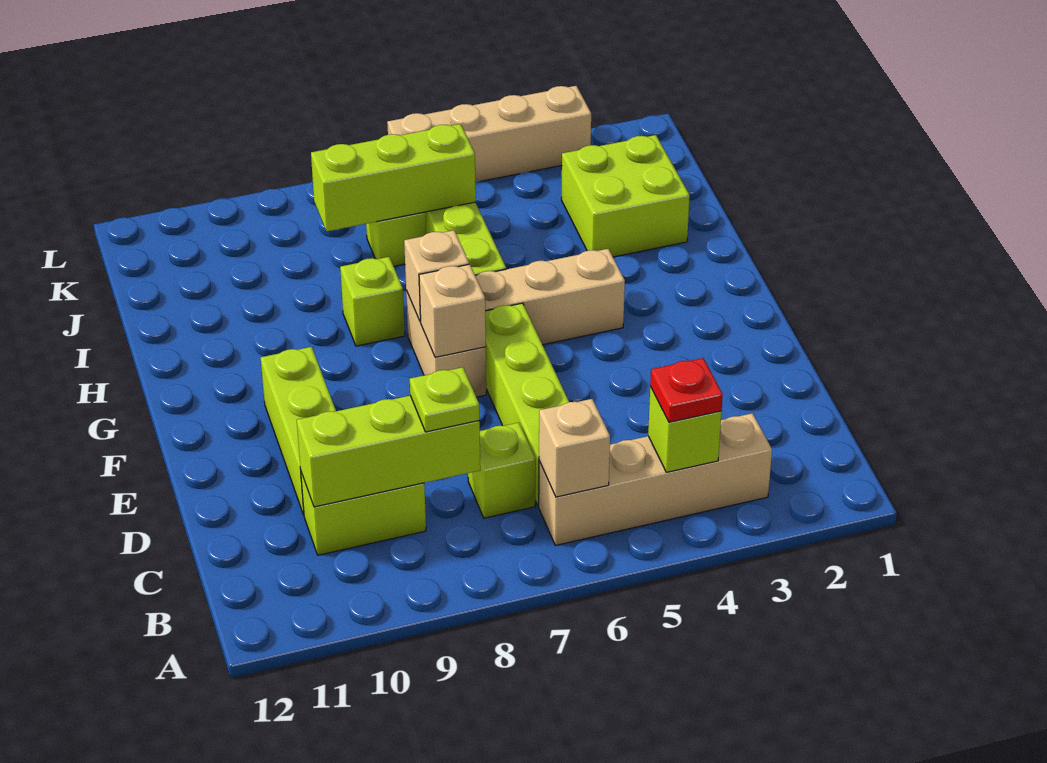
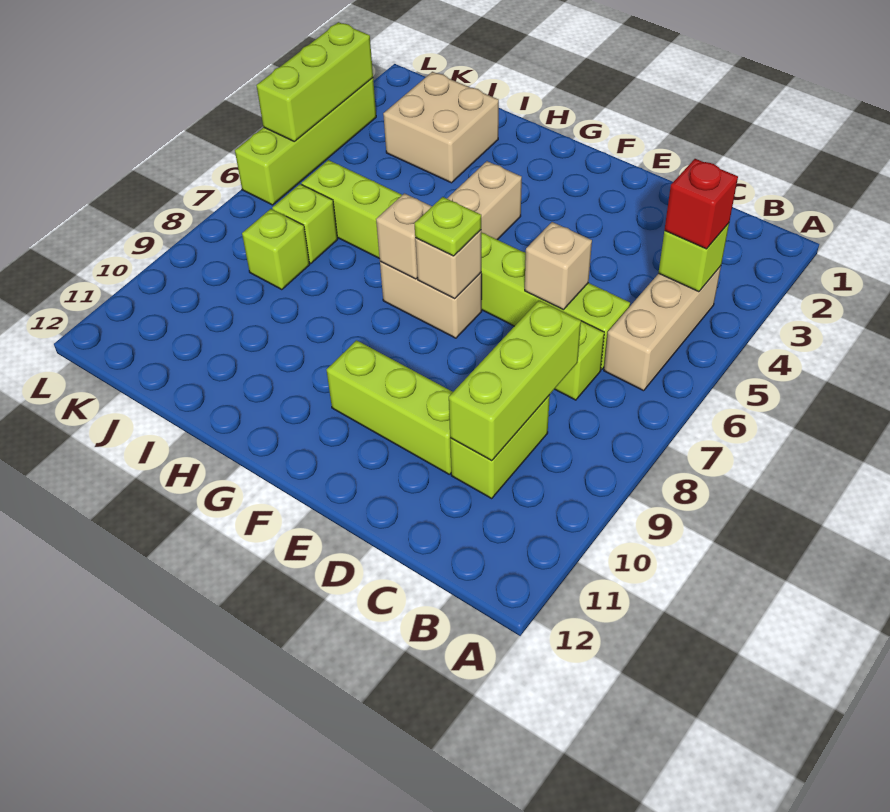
tan brick B3:B6 level 1 -> tan brick B4:B6 level 1
red plate B4 level 3 -> red brick B4 level 3
tan brick B6 level 2 -> tan brick D6 level 2
lime plate C8 level 3 -> lime plate F7 level 3
lime brick H8 level 1 -> lime brick J8 level 1
lime brick I2:J3 level 1 -> tan brick I2:J3 level 1
lime brick J6:J8 level 2 -> lime brick L3:L5 level 2
tan brick L3:L6 level 1 -> lime brick L3:L6 level 1

